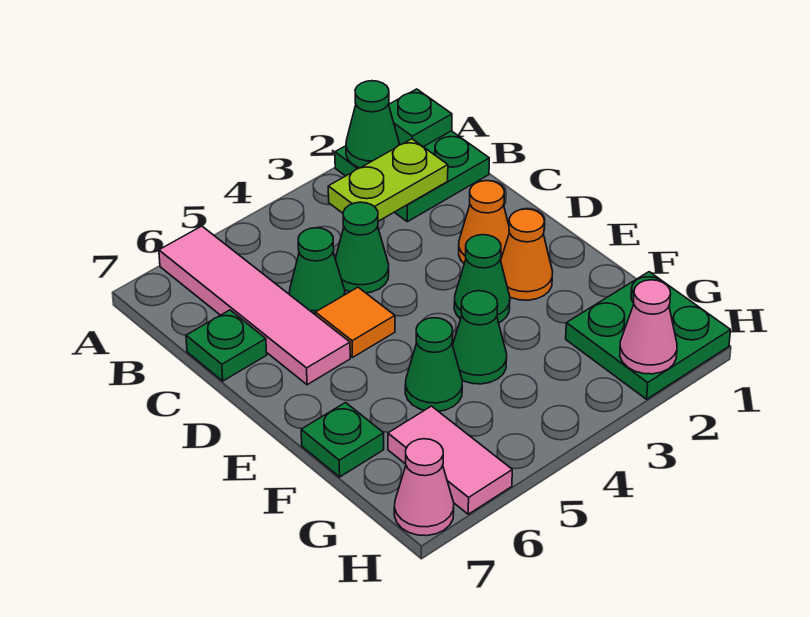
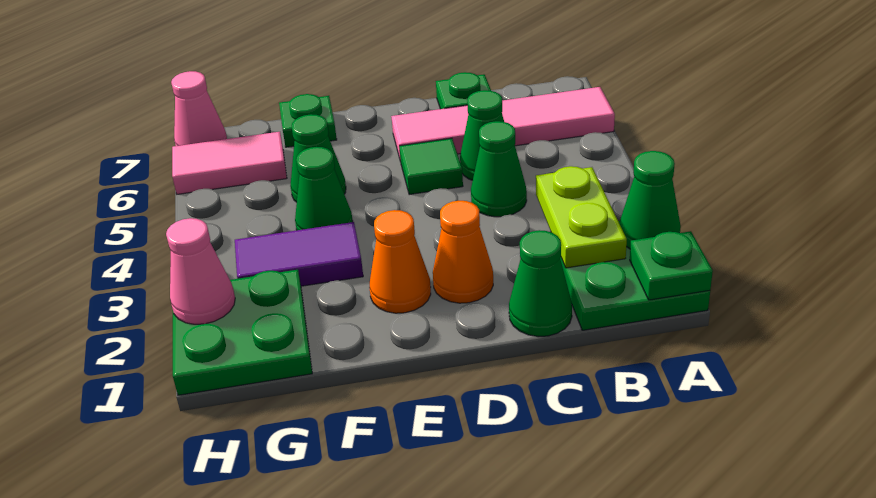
orange tile D5 level 1 -> green tile D5 level 1
green cone E3 level 1 -> green cone C1 level 1
none -> purple tile F3:G3 level 1

